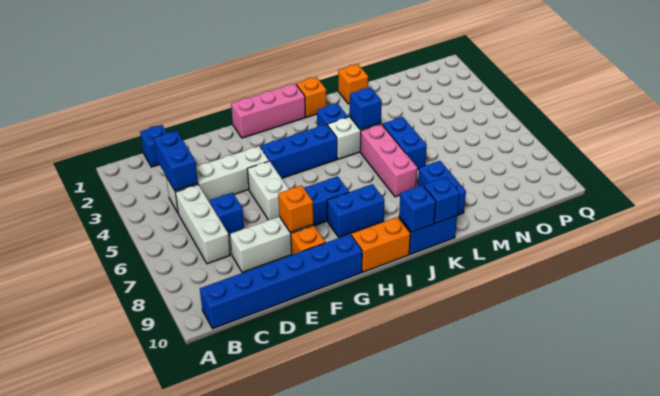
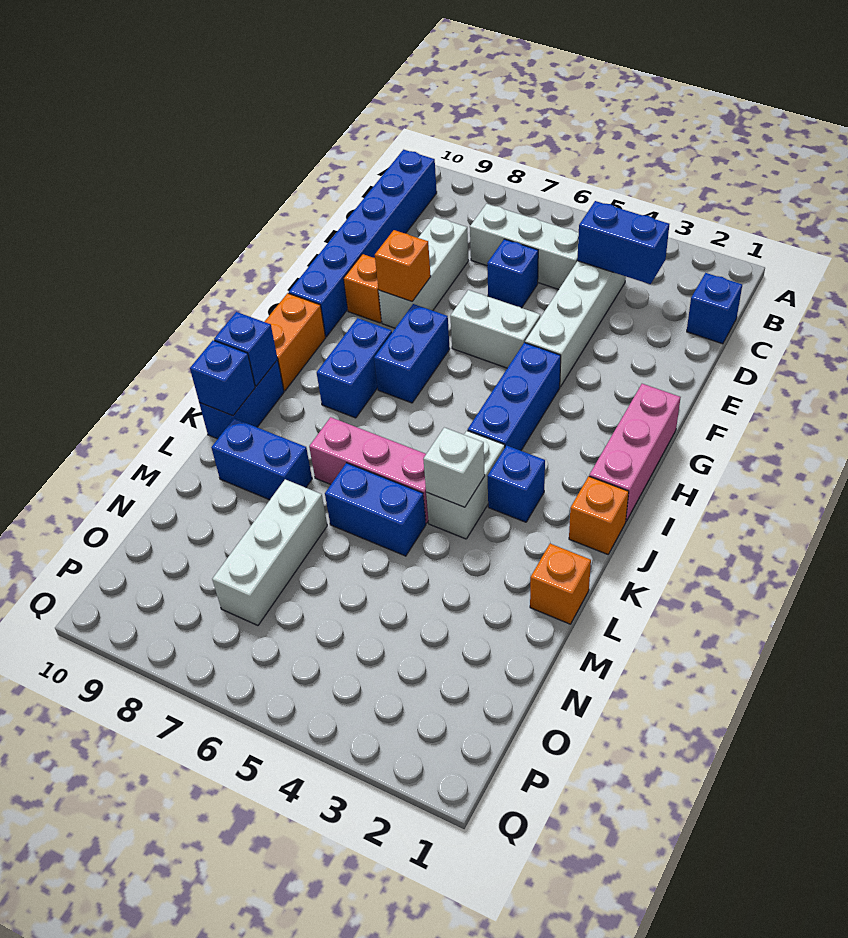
blue brick K4 level 2 -> white brick K4 level 2
none -> white brick M7:O7 level 1

